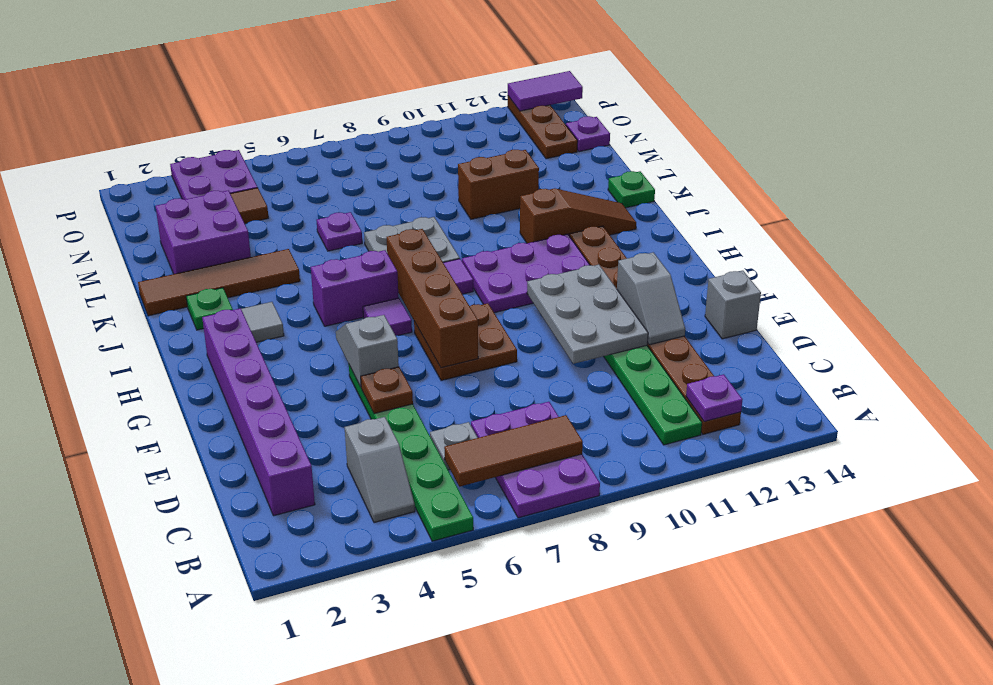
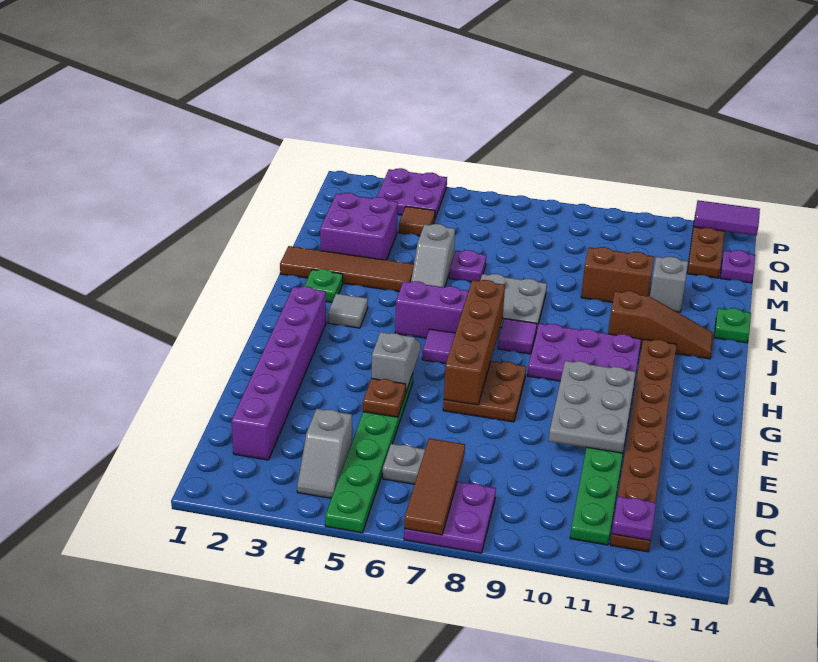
purple plate A7:C8 level 1 -> purple plate A7:B8 level 1
brown tile B6:B8 level 2 -> brown tile A7:C7 level 2
grey slope E12:F12 level 2 top F -> grey slope K5:L5 level 1 top L
grey brick E14 level 1 -> grey brick L12 level 1

